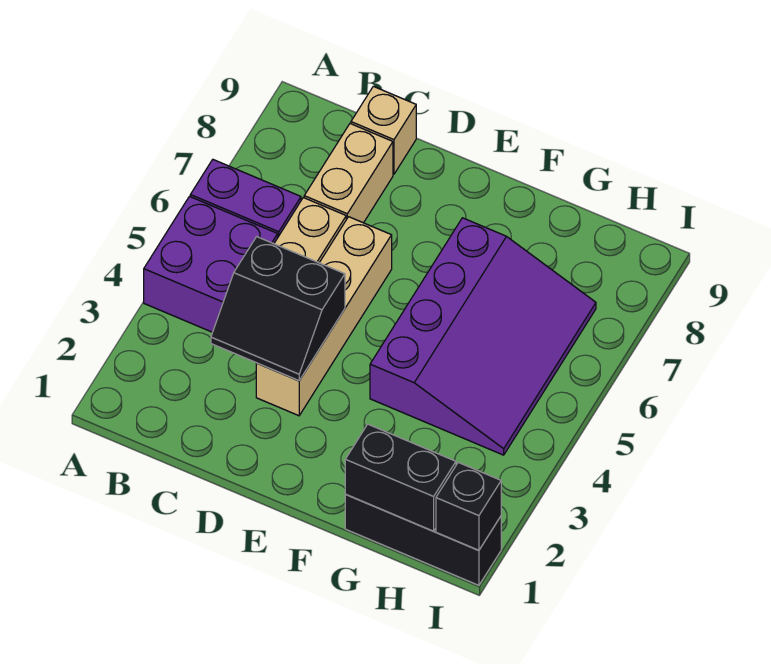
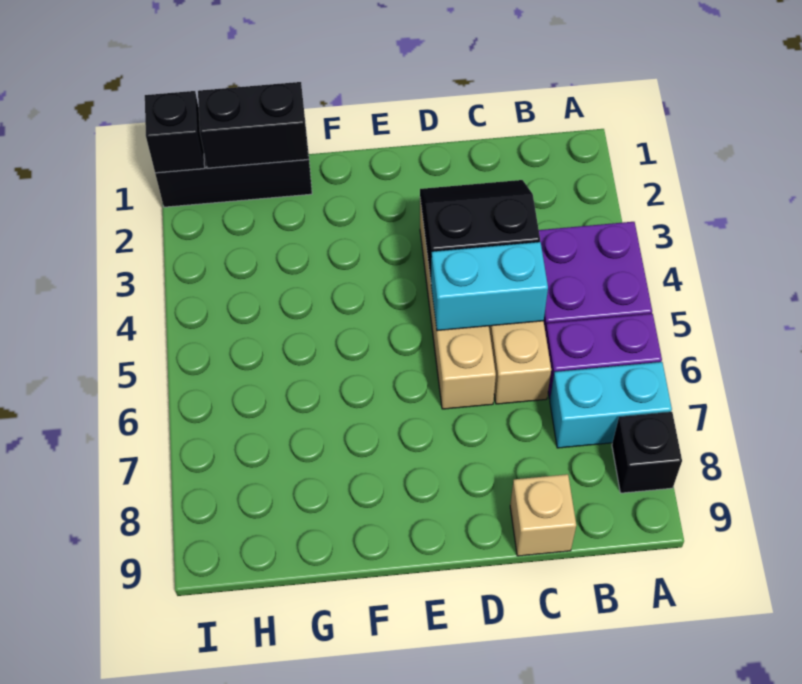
none -> cyan brick A7:B7 level 1
none -> black brick A8 level 1
none -> cyan brick C5:D5 level 2
tan brick C7:C8 level 1 -> none
purple slope F4:H7 level 1 top F -> none

